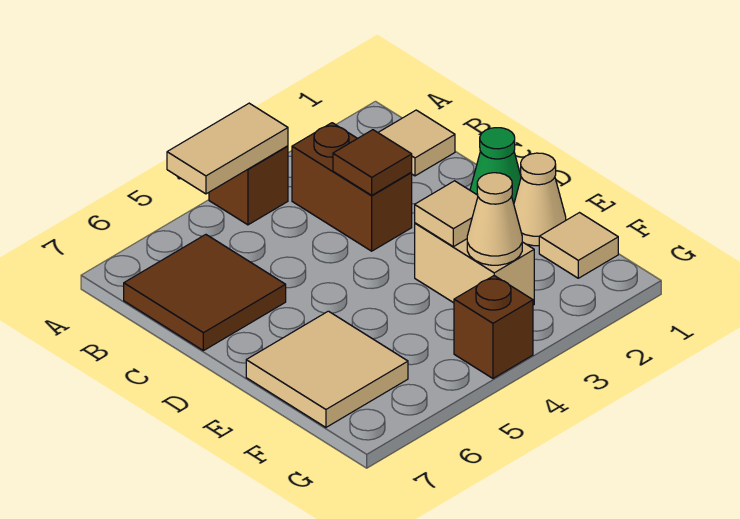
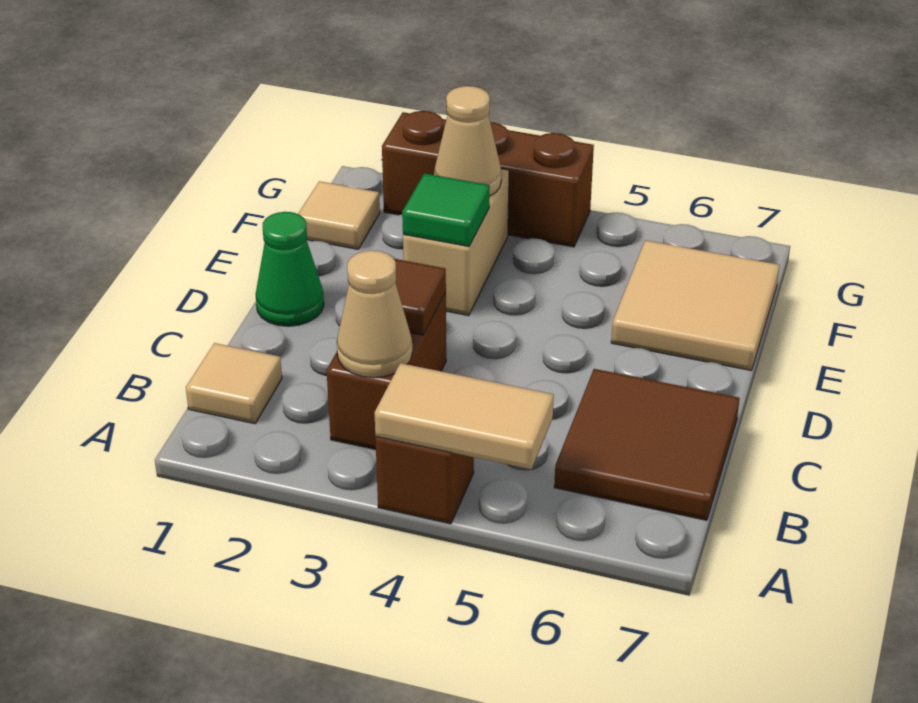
tan cone E1 level 1 -> tan cone B3 level 2
tan tile E3 level 2 -> green tile E3 level 2
brown brick G4 level 1 -> brown brick G2:G4 level 1

